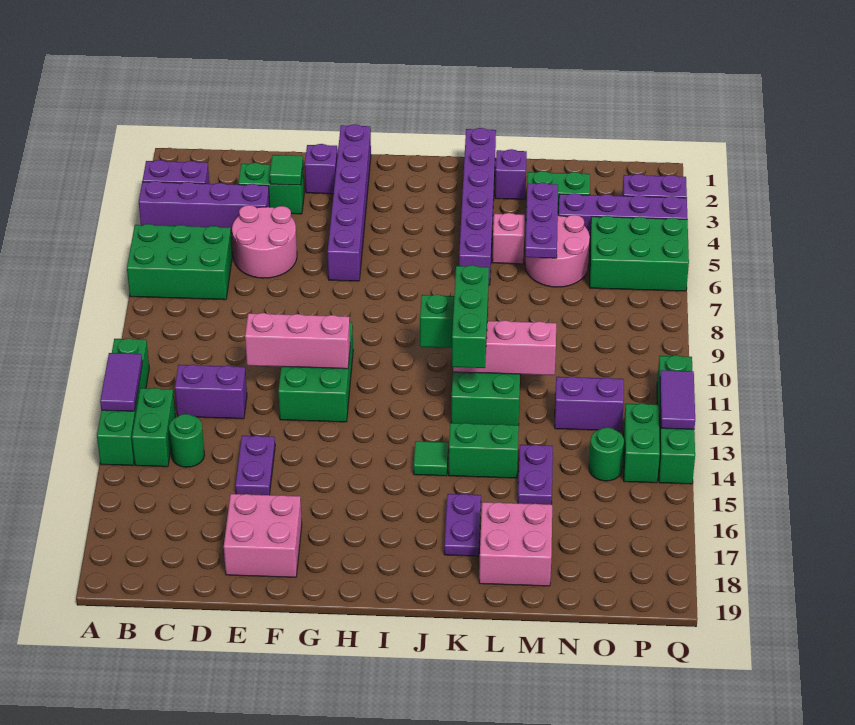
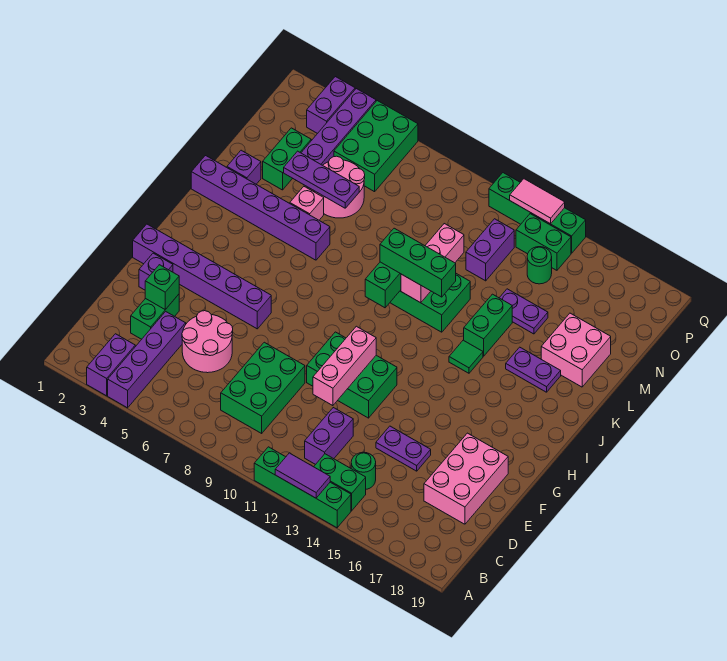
green brick A6:C7 level 1 -> green brick C8:E9 level 1
green tile E3 level 2 -> green brick E3 level 2
pink brick E17:F18 level 1 -> pink brick D17:F18 level 1
purple tile Q12:Q13 level 2 -> pink tile Q12:Q13 level 2

